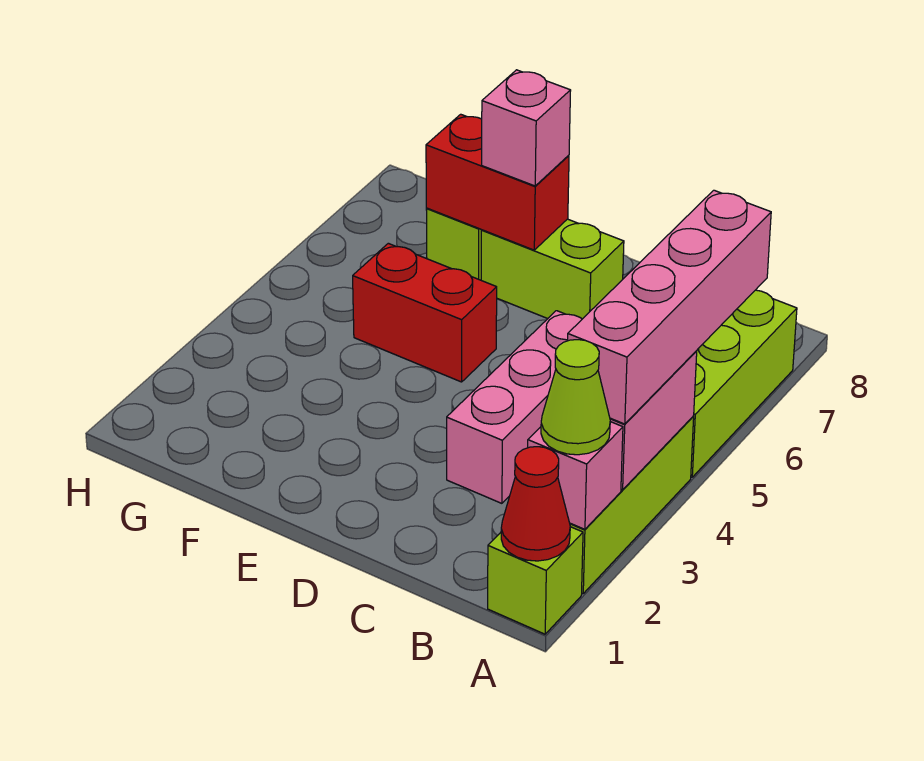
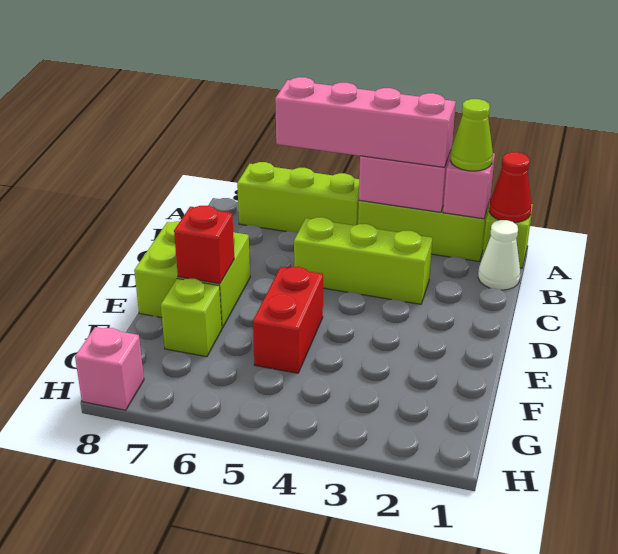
none -> white cone B1 level 1
pink brick C3:C5 level 1 -> lime brick C3:C5 level 1
lime brick D7:E7 level 1 -> lime brick D7:E8 level 1
red brick E7:F7 level 2 -> red brick E7 level 2
pink brick E7 level 3 -> pink brick H8 level 1

